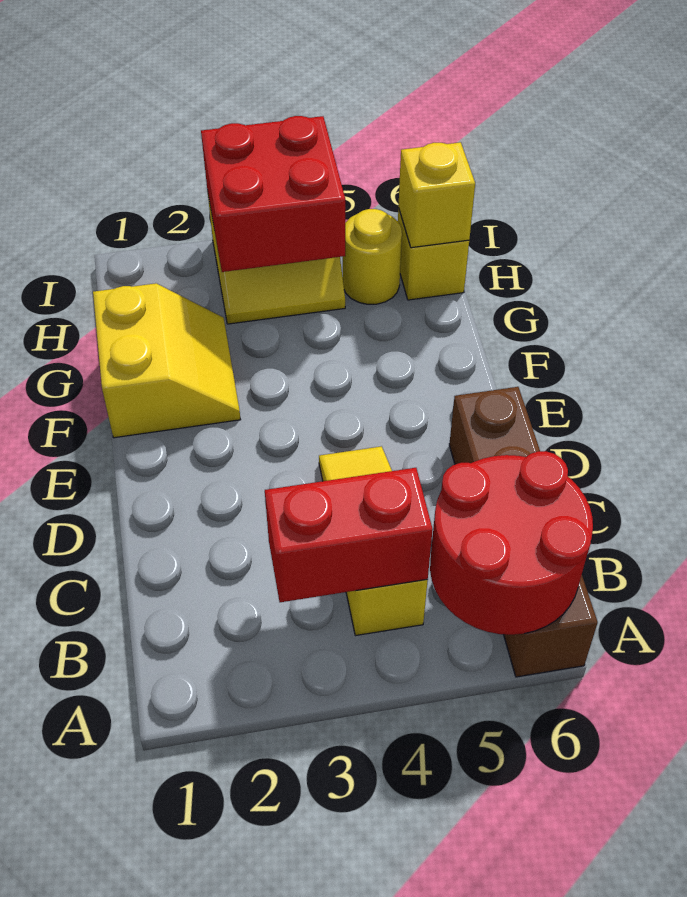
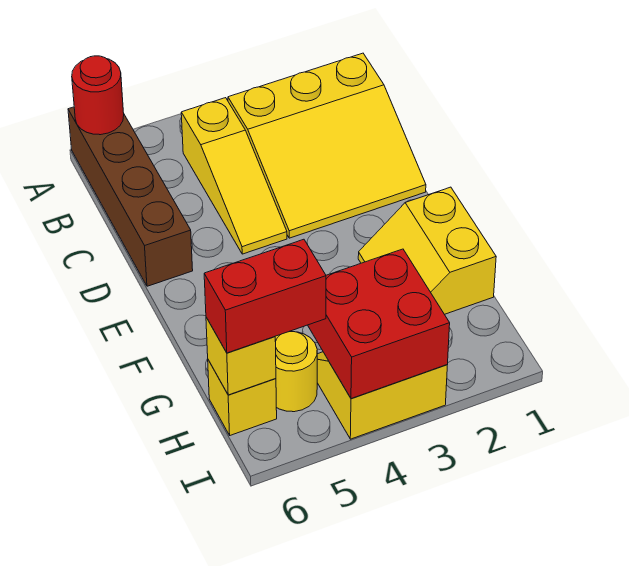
red round brick A5:B6 level 2 -> red round brick A6 level 2
none -> yellow slope B1:D3 level 1 top B
red brick B3:B4 level 2 -> red brick H5:H6 level 3

